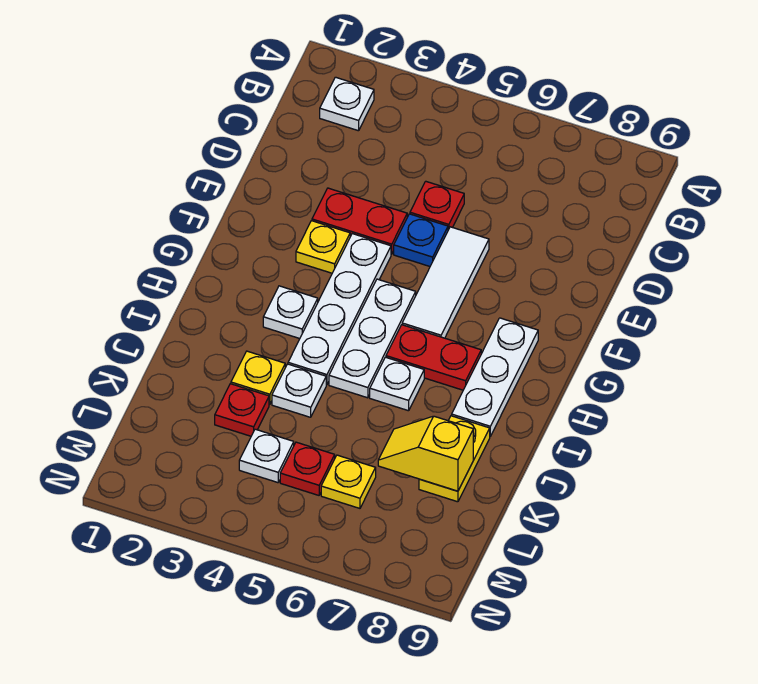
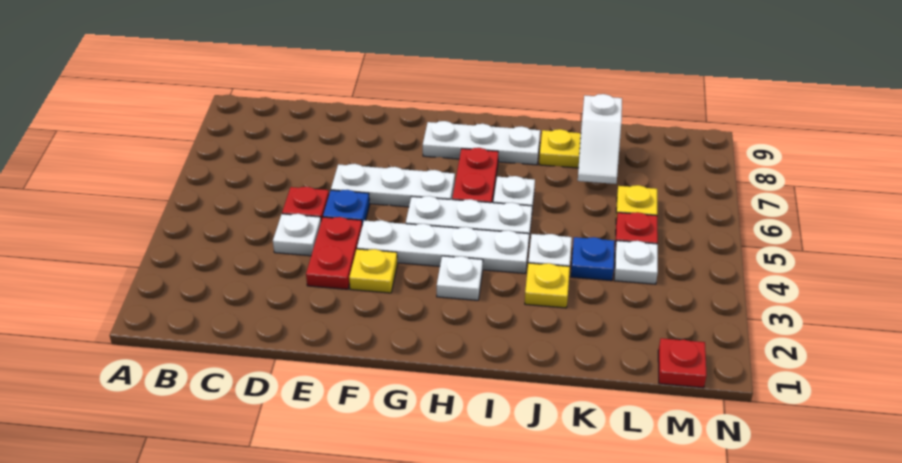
white plate B2 level 1 -> white plate D4 level 1
white tile E6:G6 level 1 -> white plate E6:G6 level 1
red plate K3 level 1 -> red plate M1 level 1
none -> blue plate K4 level 1
yellow slope K7:K8 level 2 top 8 -> white slope K7:K8 level 2 top 8

